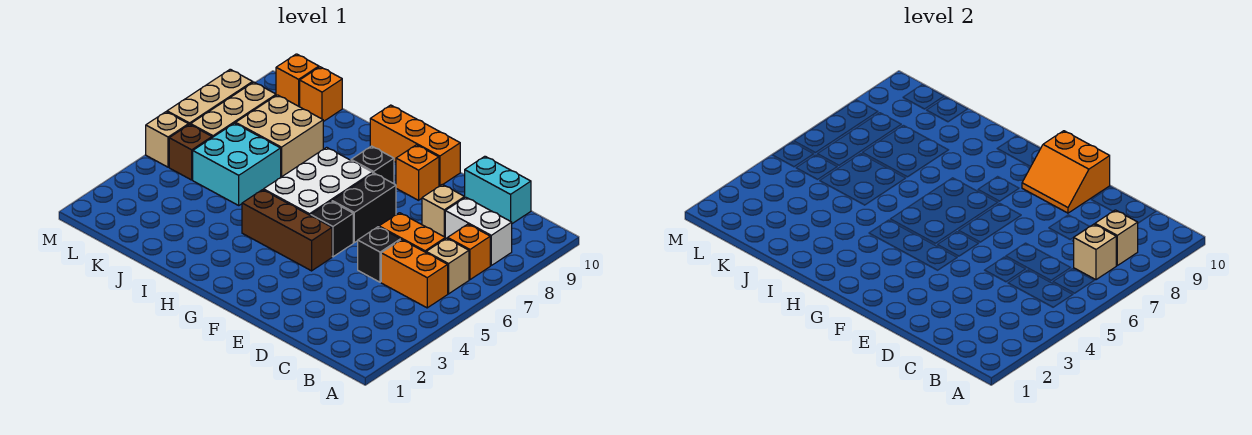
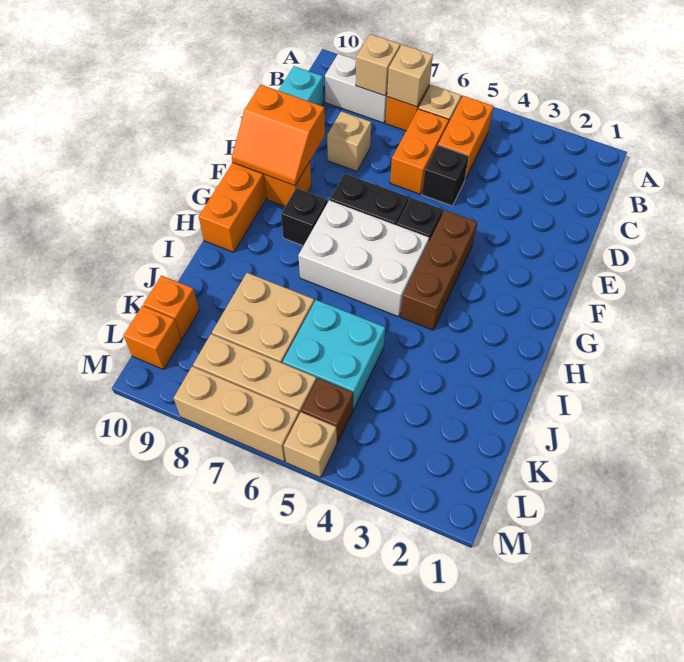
white brick B8:C8 level 1 -> white brick B8:B9 level 1
orange slope E9:F10 level 2 top 10 -> orange slope E9:F10 level 2 top E

